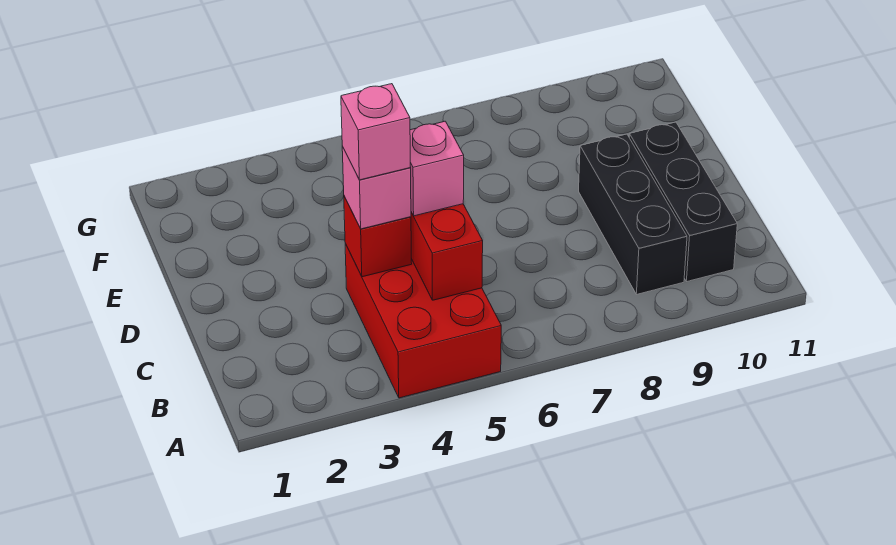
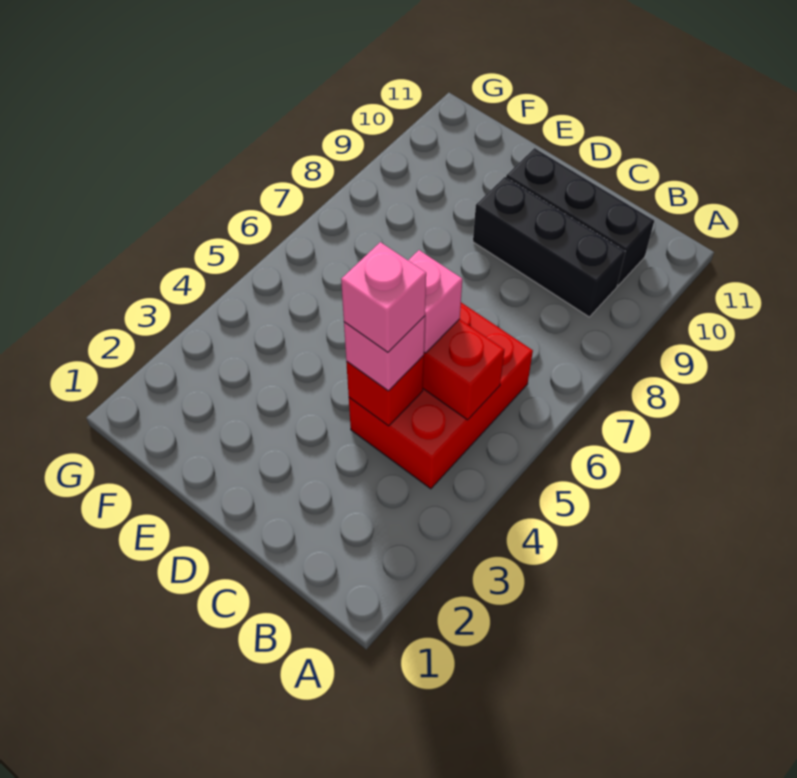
red brick A4:C5 level 1 -> red brick B4:C6 level 1

